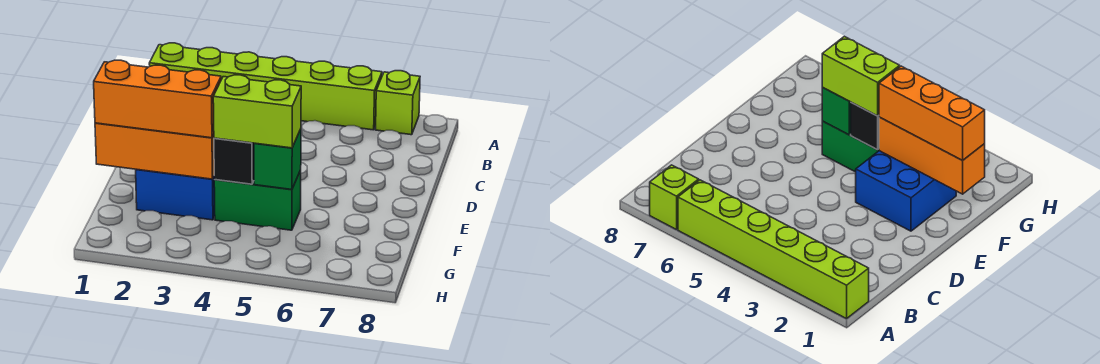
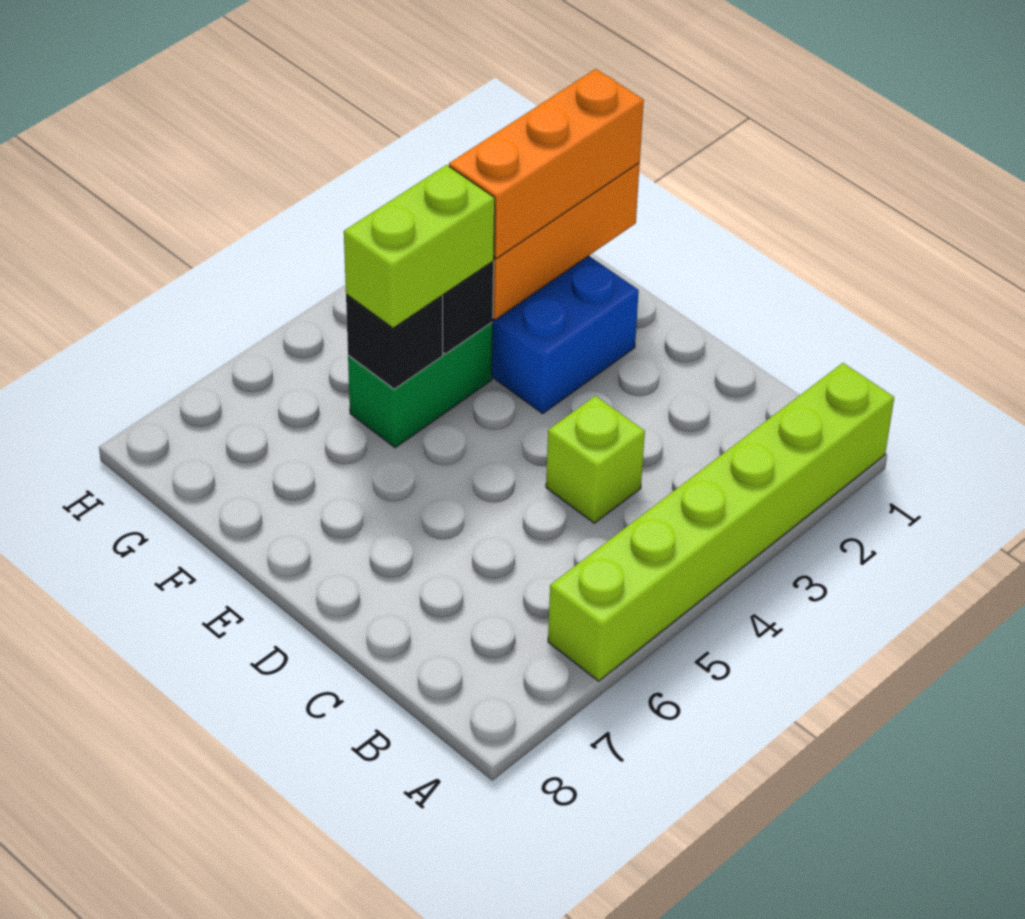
lime brick A7 level 1 -> lime brick C4 level 1
green brick F5 level 2 -> black brick F5 level 2

